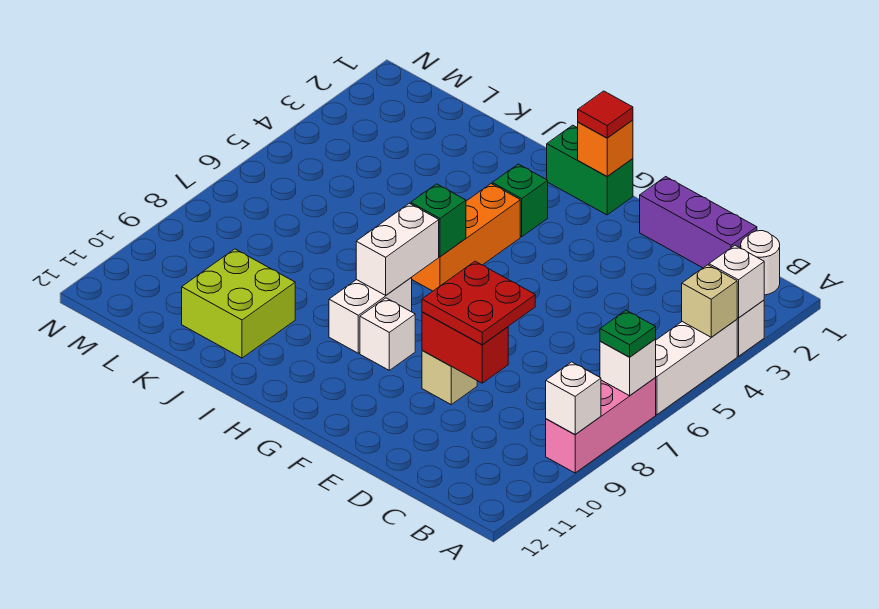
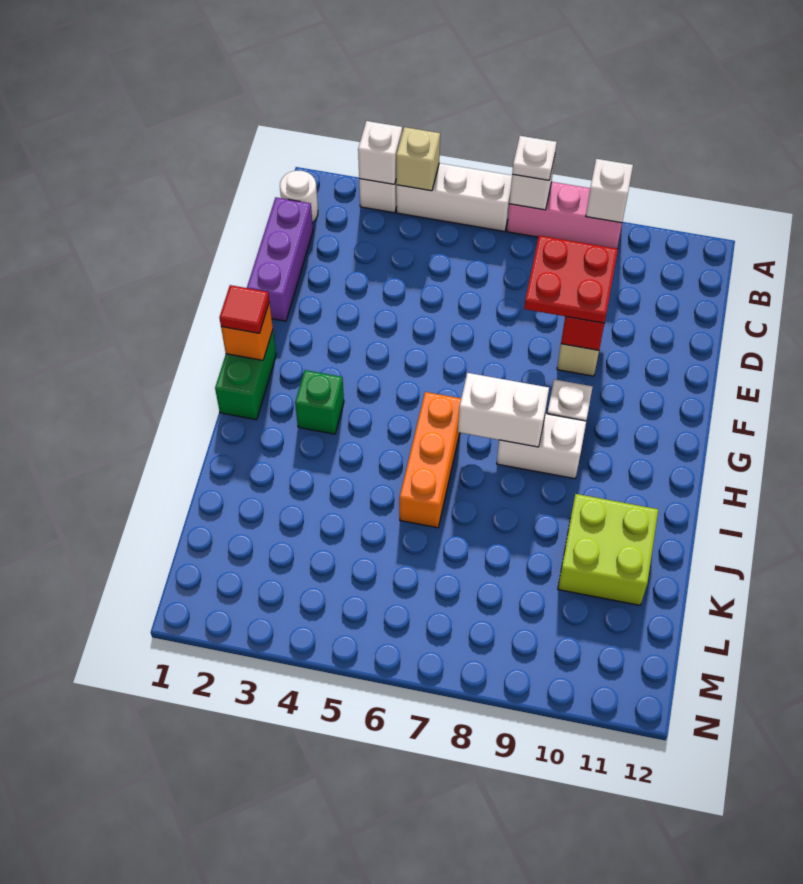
green plate A7 level 3 -> white plate A7 level 3
orange brick H4:H6 level 1 -> orange brick H6:J6 level 1
green brick H6 level 2 -> none

